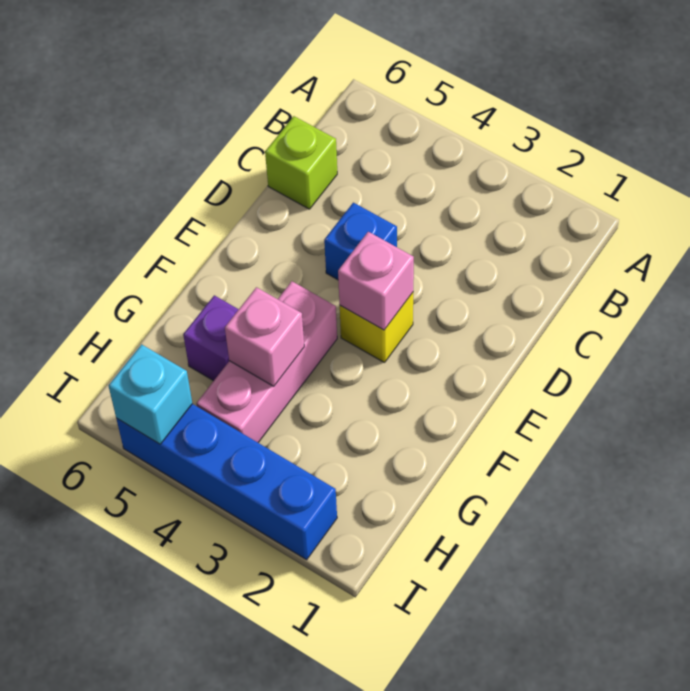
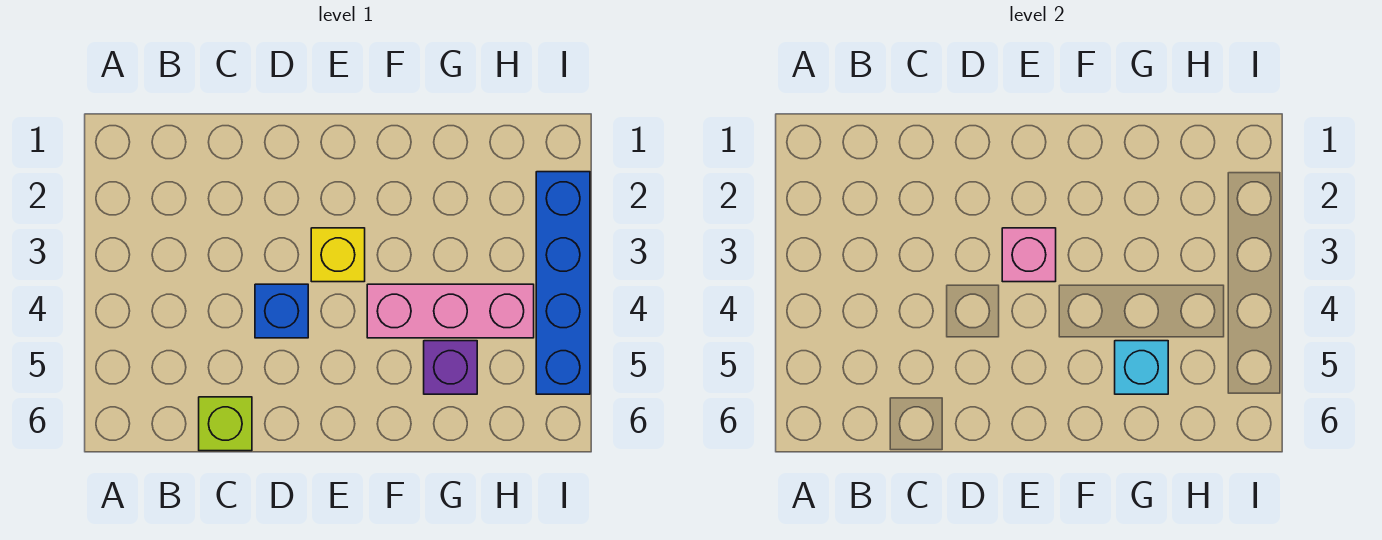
pink brick G4 level 2 -> none
cyan brick I5 level 2 -> cyan brick G5 level 2

